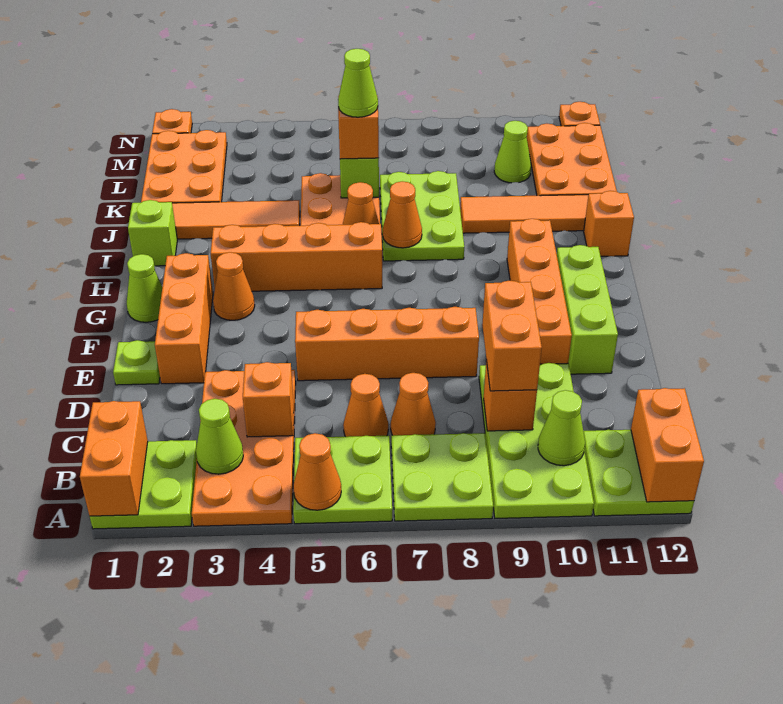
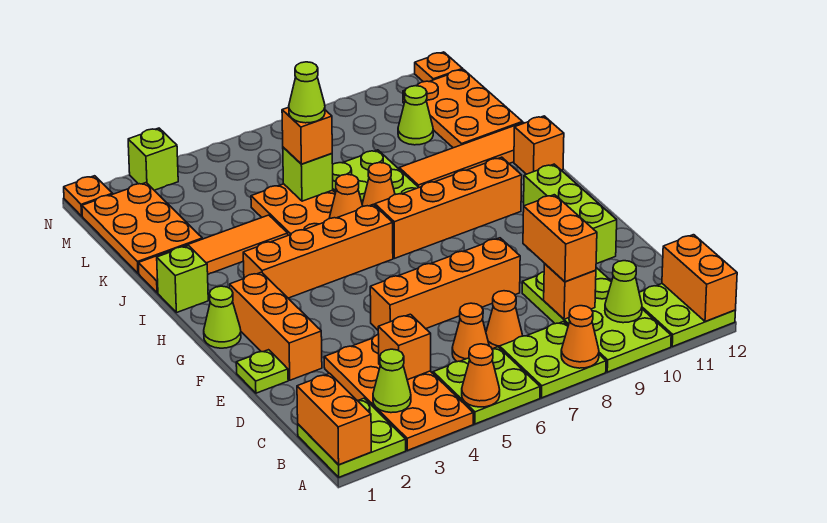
orange brick E10:H10 level 1 -> orange brick H7:H10 level 1
orange cone G3 level 1 -> orange cone A8 level 2
none -> lime brick N3 level 1

